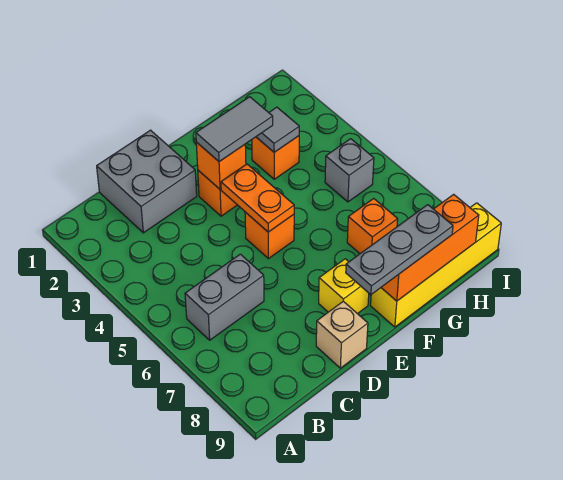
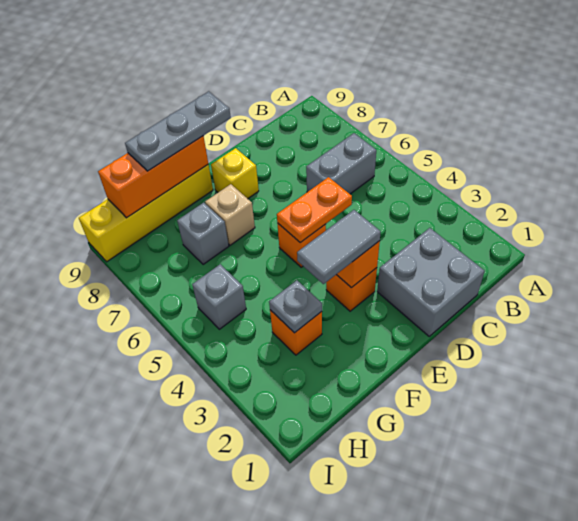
tan brick D9 level 1 -> tan brick F7 level 1
orange plate E4:E5 level 2 -> orange plate D5:E5 level 2
grey tile G3 level 2 -> grey plate G3 level 2
orange brick G7 level 1 -> grey brick G7 level 1

